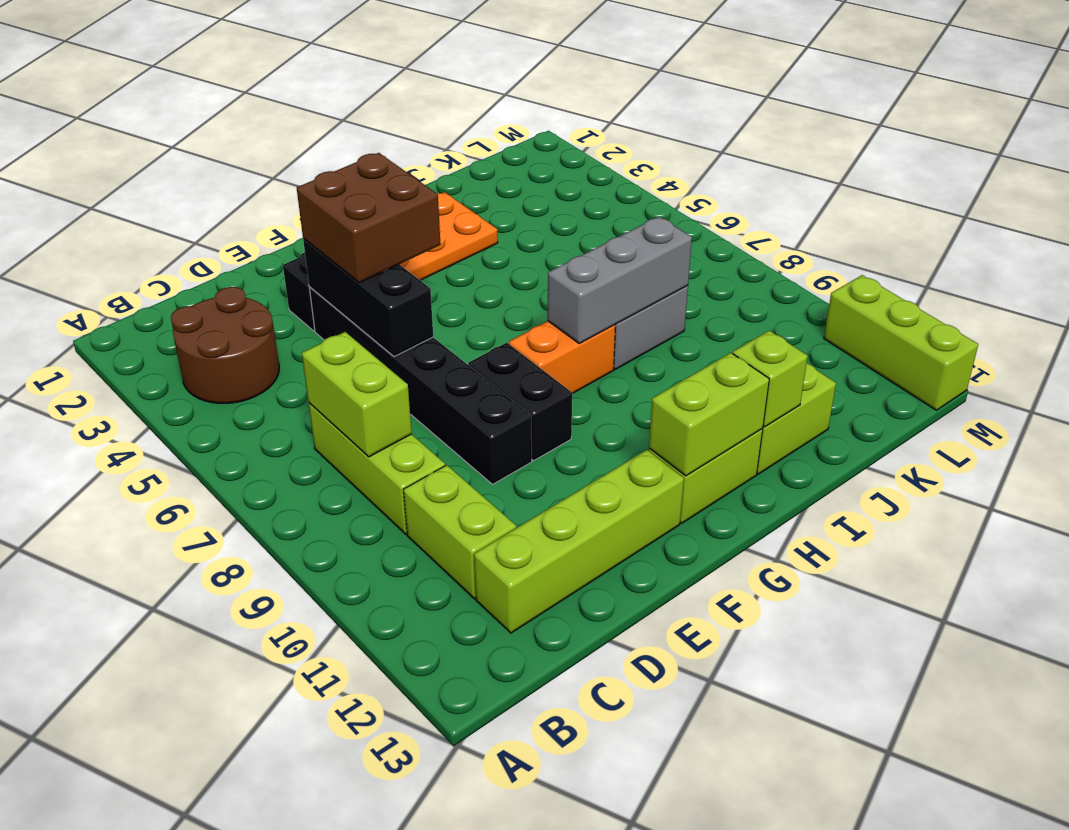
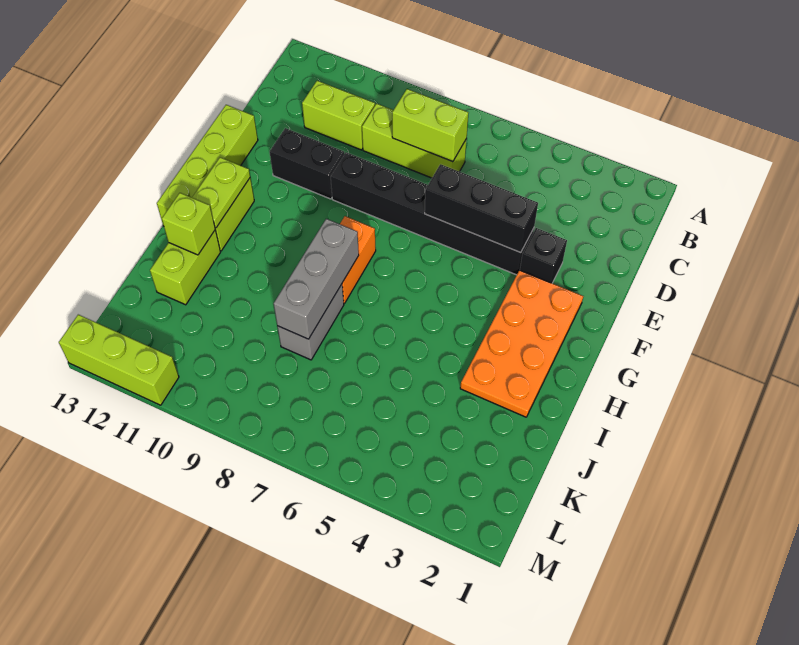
brown round brick B3:C4 level 1 -> none
lime brick C12:F12 level 1 -> lime brick E13:H13 level 1
brown brick E4:F5 level 3 -> none
black brick F8:F9 level 1 -> black brick E10:E11 level 1
lime brick G12:H12 level 2 -> lime plate G12:H12 level 2

